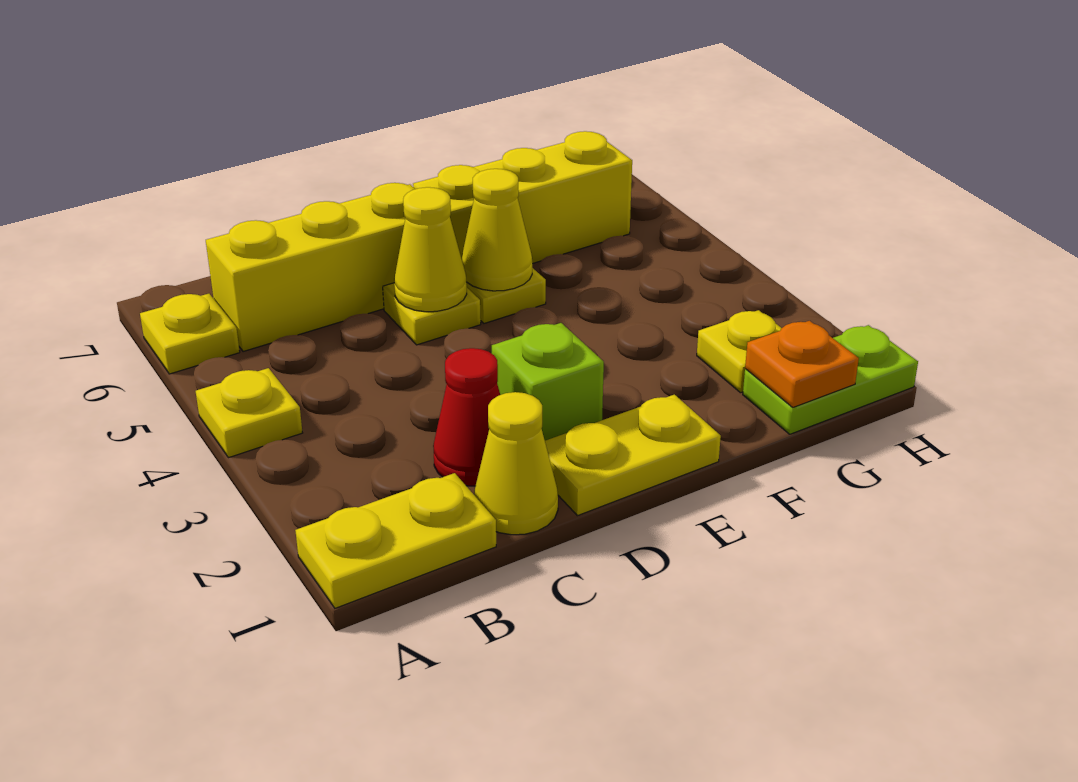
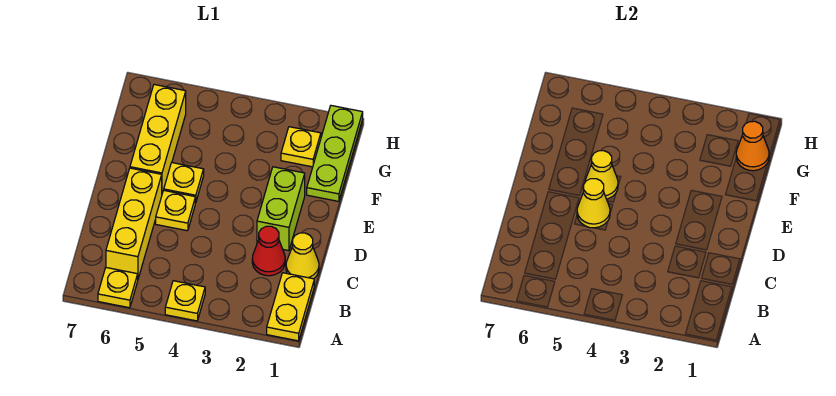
yellow plate D1:E1 level 1 -> none
lime brick D2 level 1 -> lime brick D2:E2 level 1
lime plate G1:H1 level 1 -> lime plate F1:H1 level 1
orange plate G1 level 2 -> orange cone G1 level 2

